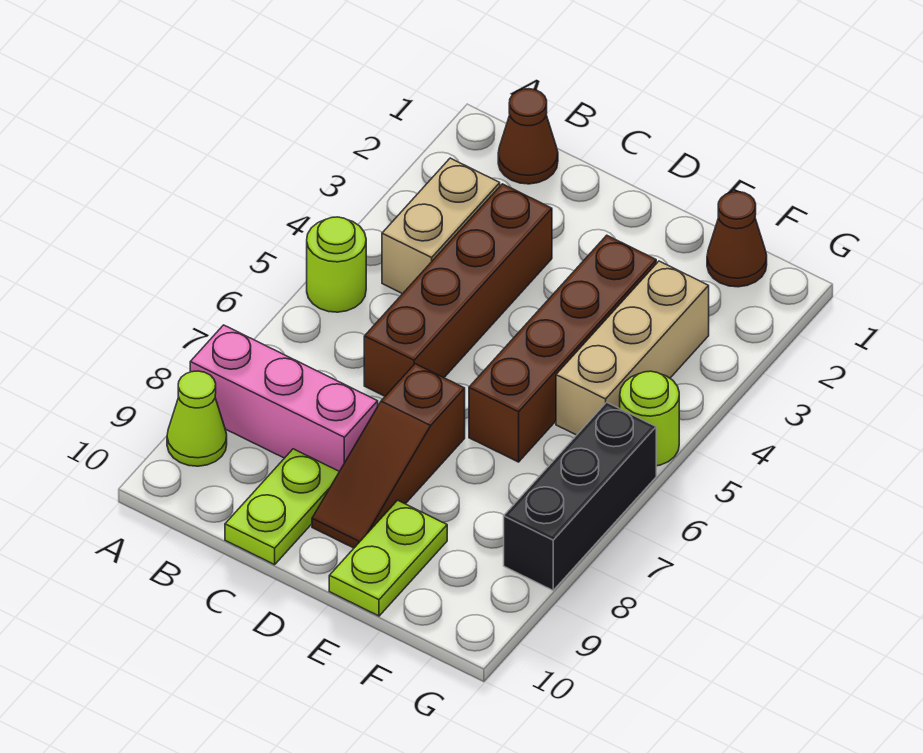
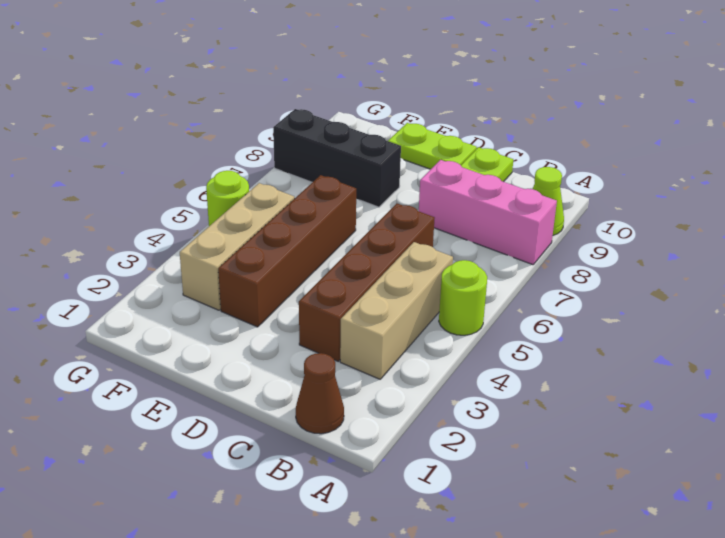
tan brick B3:B4 level 1 -> tan brick B3:B5 level 1
brown slope D7:D9 level 1 top 7 -> none
lime plate E9:E10 level 1 -> lime plate D10:E10 level 1
brown cone F1 level 1 -> none
black brick G6:G8 level 1 -> black brick E8:G8 level 1

